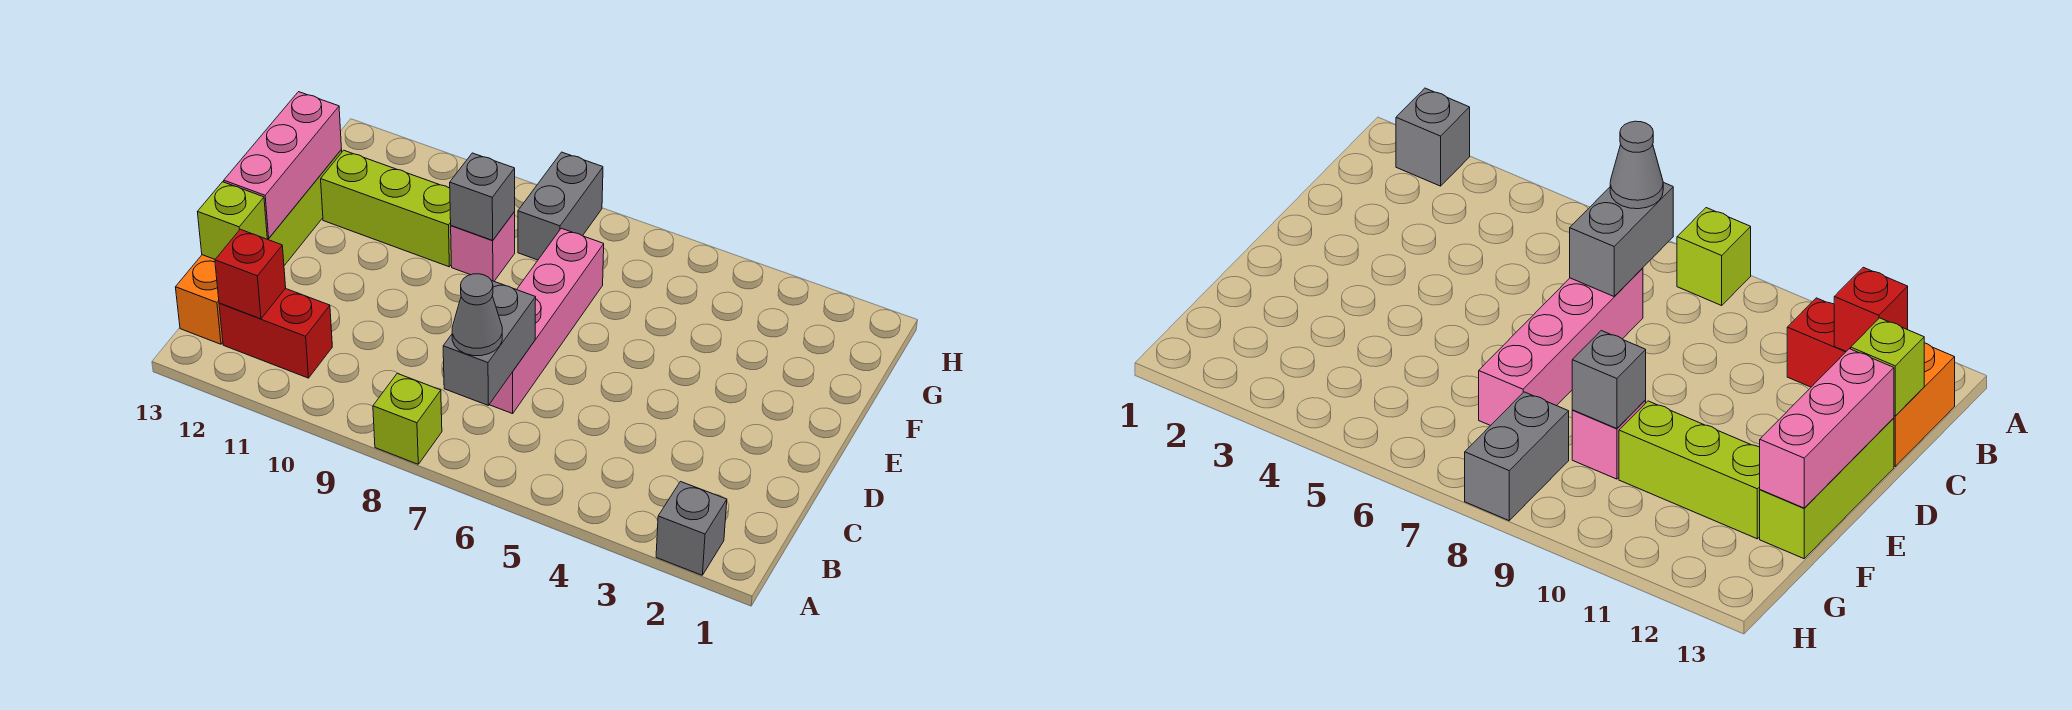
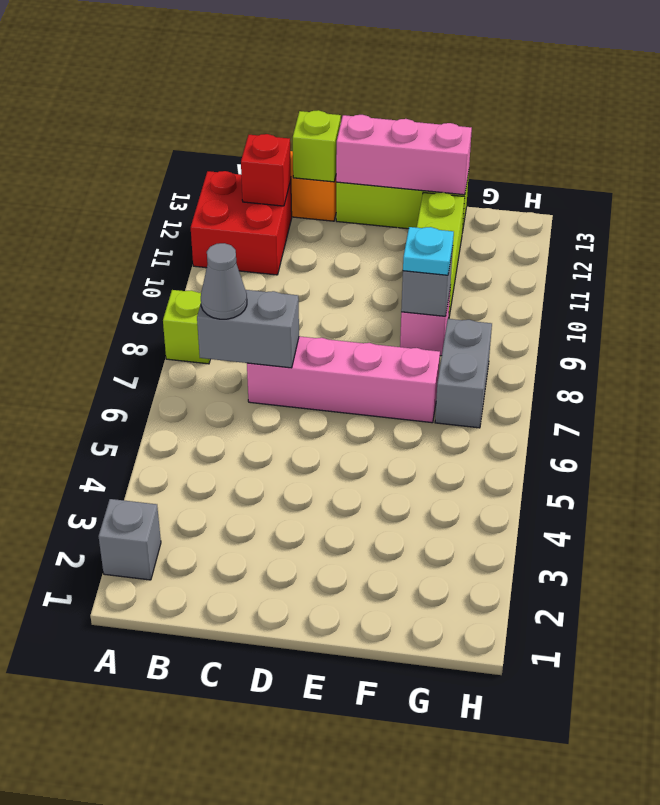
red brick B11:B12 level 1 -> red brick A11:B12 level 1
none -> cyan plate F9 level 3
grey brick G8:H8 level 1 -> grey brick G7:G8 level 1

